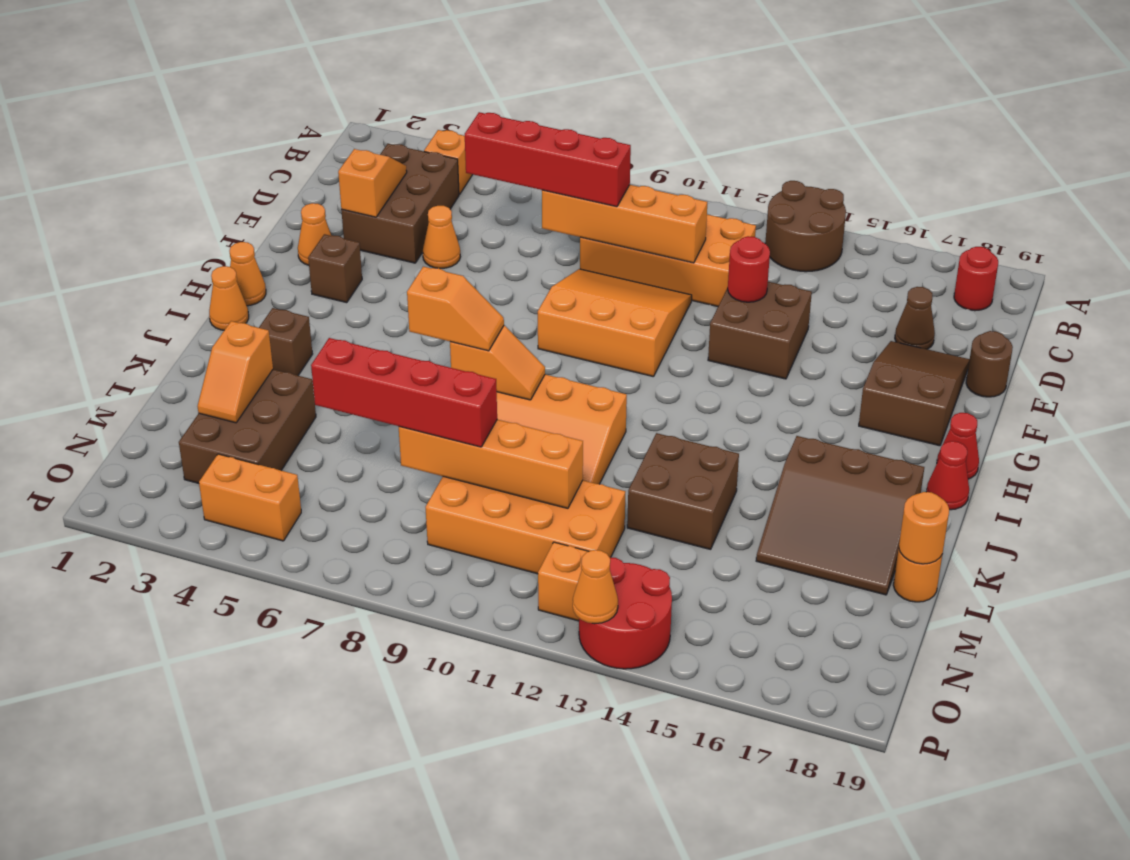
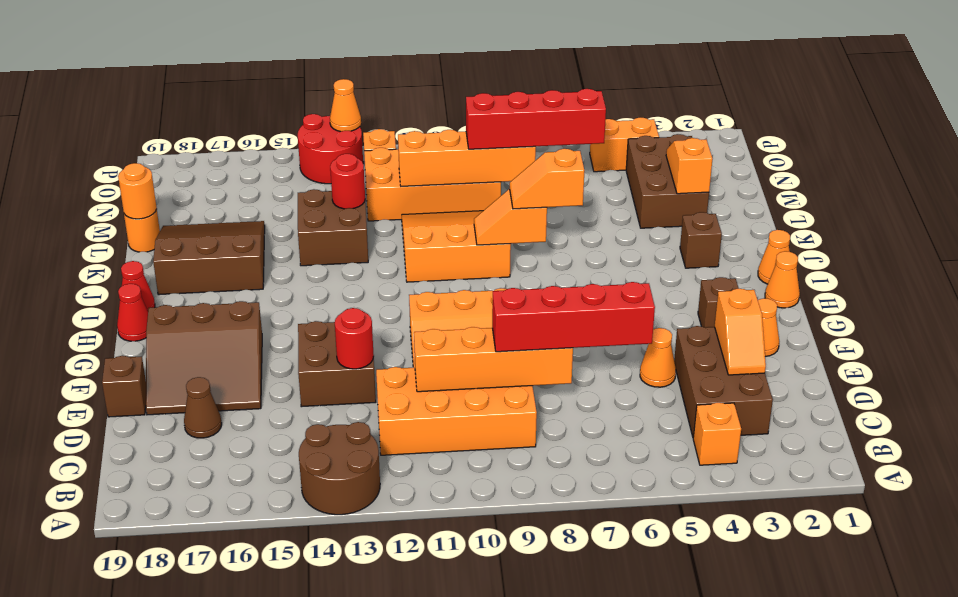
red round brick B18 level 1 -> red round brick L13 level 2
brown slope E17:G18 level 1 top G -> brown slope E16:G18 level 1 top G
brown round brick E19 level 1 -> brown brick E19 level 1

